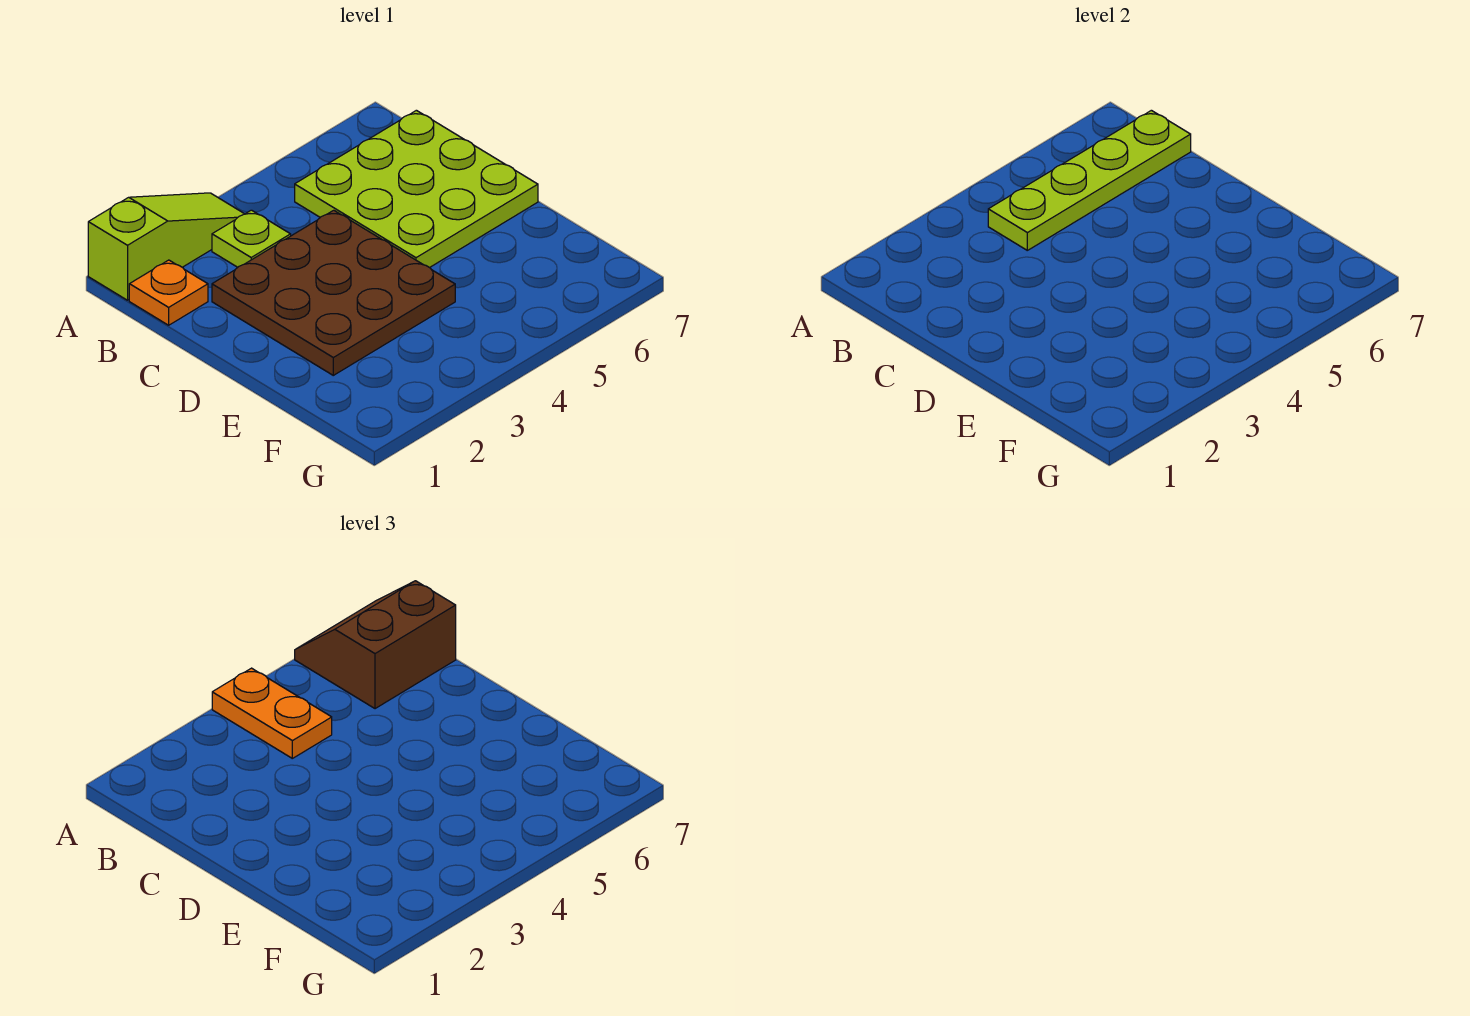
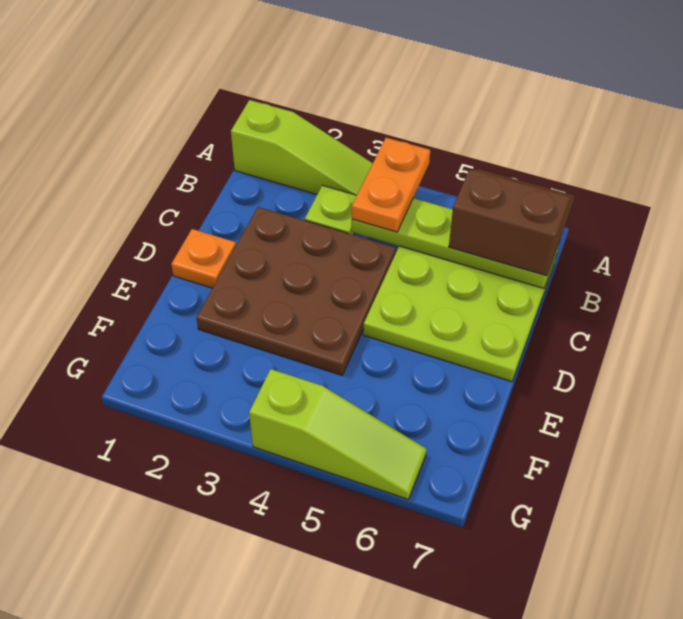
orange plate B1 level 1 -> orange plate D1 level 1
none -> lime slope G4:G6 level 1 top 4

